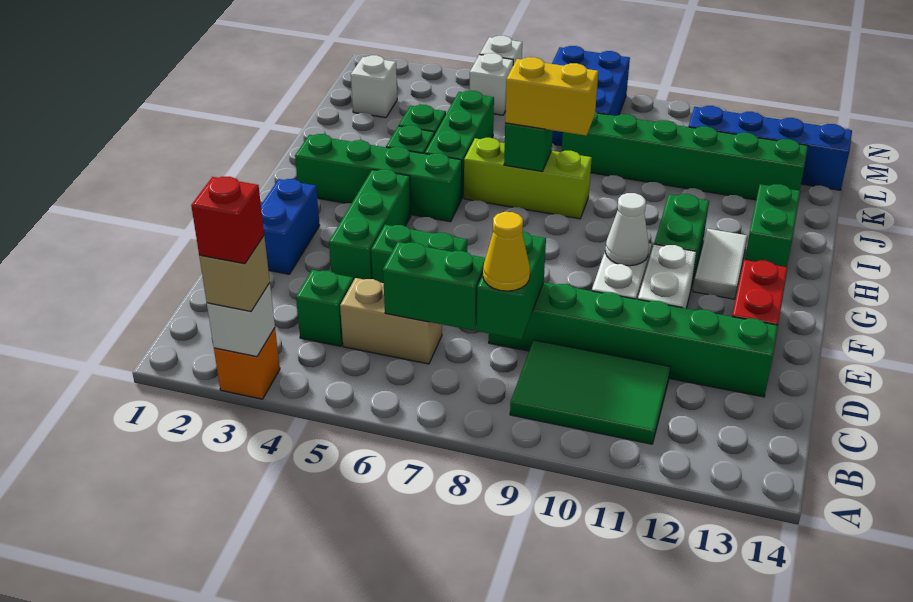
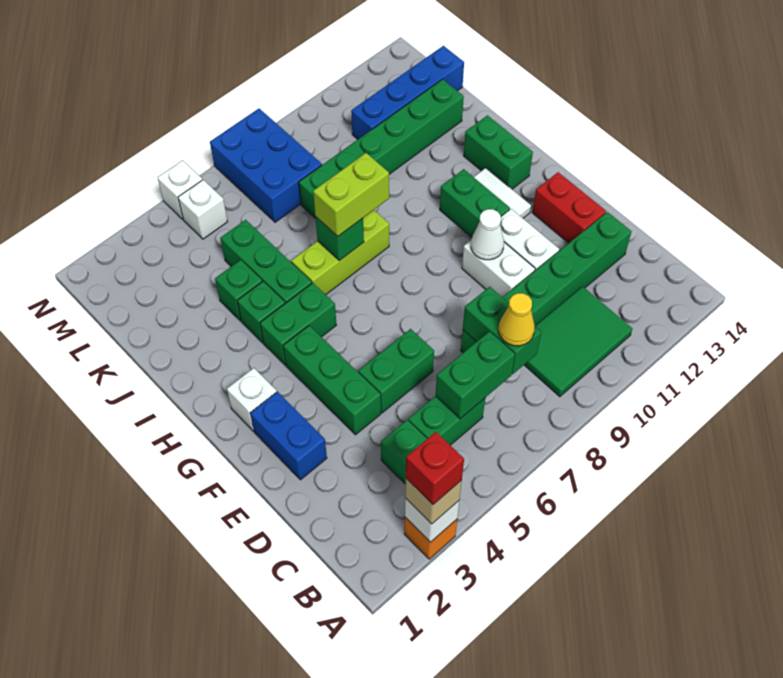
tan brick C5:C6 level 1 -> green brick C5:C6 level 1
green brick H2:H5 level 1 -> green brick H4:H5 level 1
yellow brick I7:I8 level 3 -> lime brick I7:I8 level 3
white brick L2 level 1 -> white brick G2 level 1

